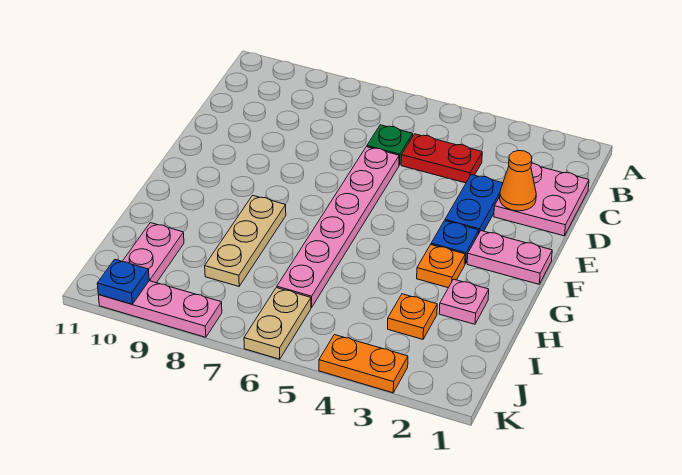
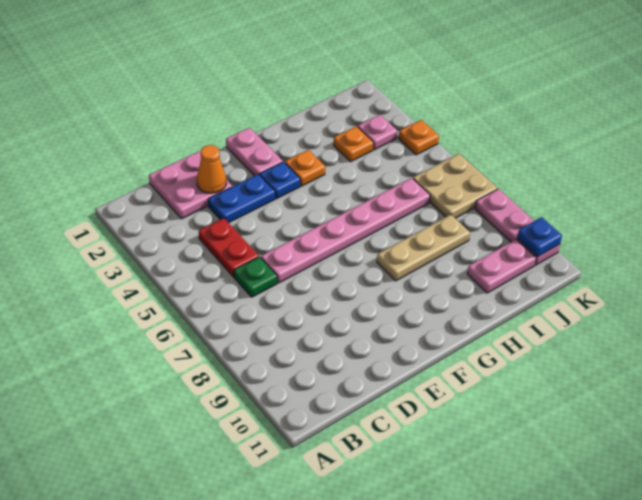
pink plate H2 level 1 -> pink plate J3 level 1
tan plate J6:K6 level 1 -> tan plate J6:K7 level 1
orange plate K3:K4 level 1 -> orange plate K4 level 1

